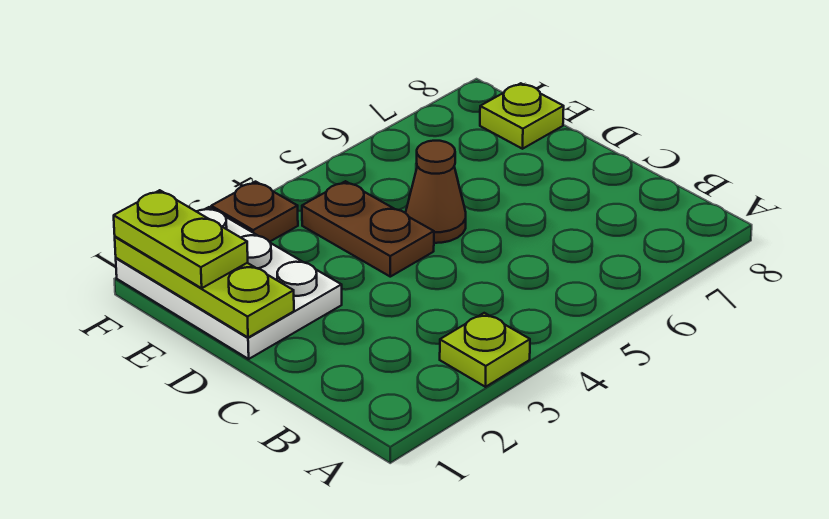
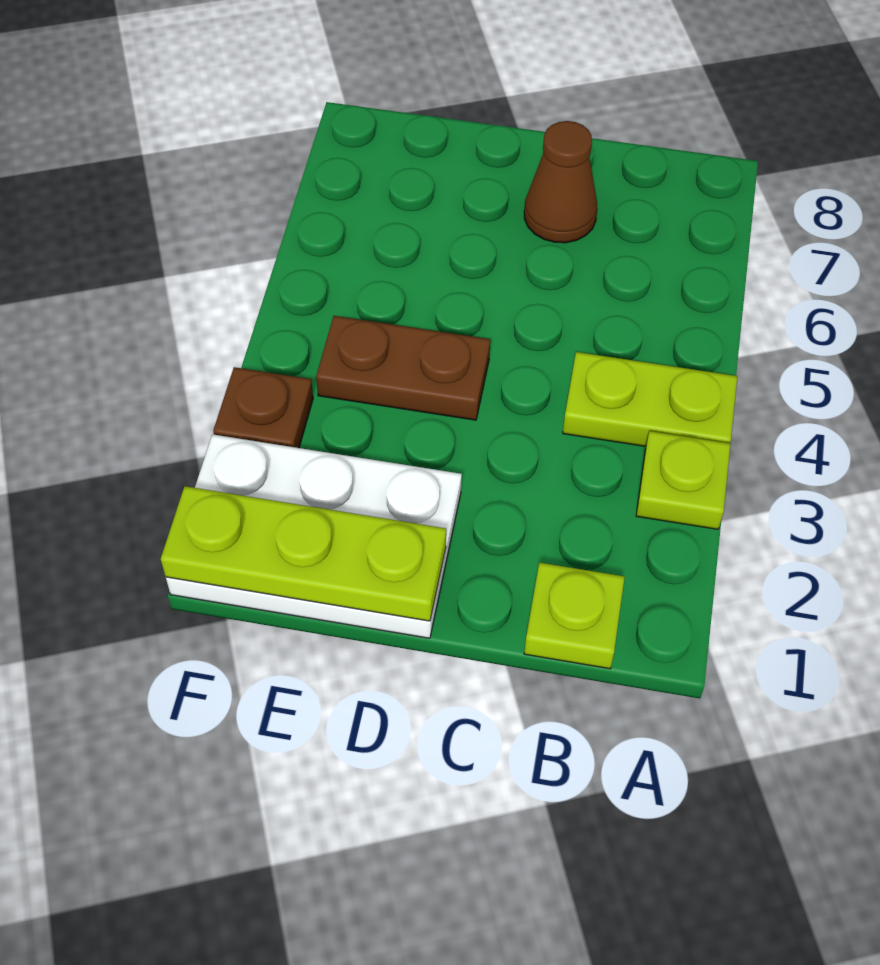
brown cone D5 level 1 -> brown cone C7 level 1
lime plate E1:F1 level 3 -> lime plate A4:B4 level 1
lime plate E8 level 1 -> lime plate B1 level 1

